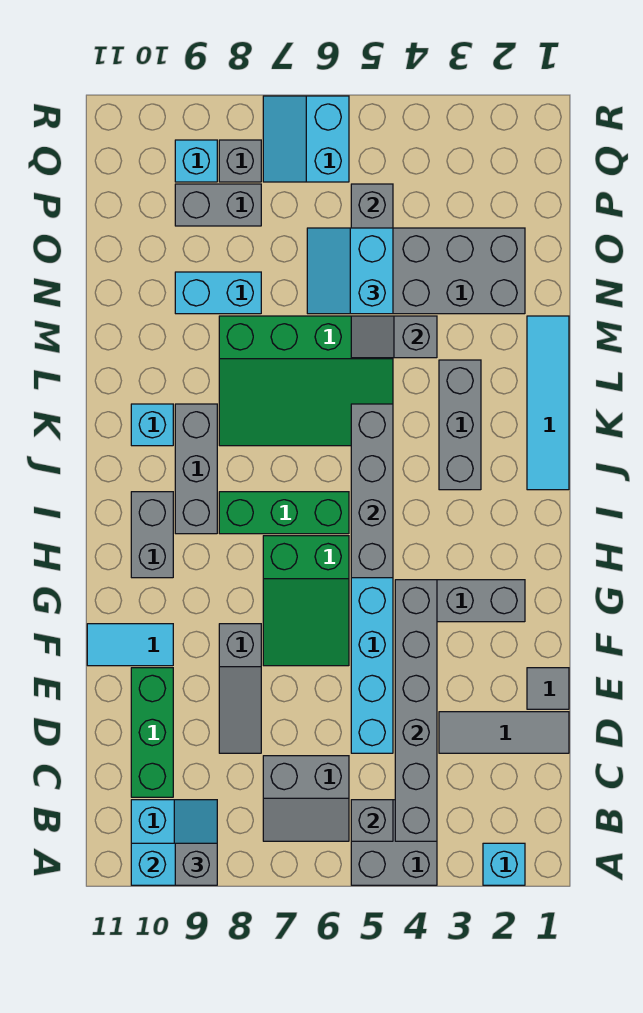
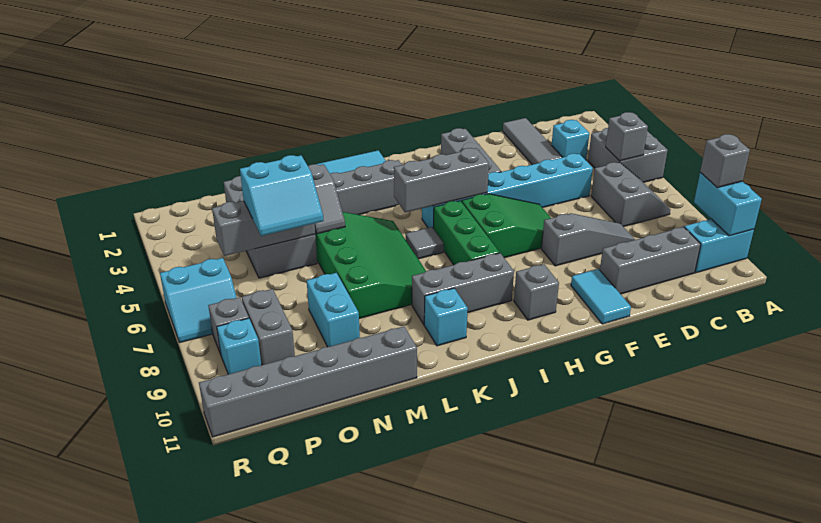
cyan brick A2 level 1 -> cyan brick C3 level 1
grey brick B4:G4 level 2 -> grey brick M11:R11 level 1
green brick C10:E10 level 1 -> grey brick C10:E10 level 1
grey tile E1 level 1 -> grey tile J6 level 1
grey brick H5:K5 level 2 -> grey brick H5:J5 level 2
grey brick H10:I10 level 1 -> grey brick H10 level 1

